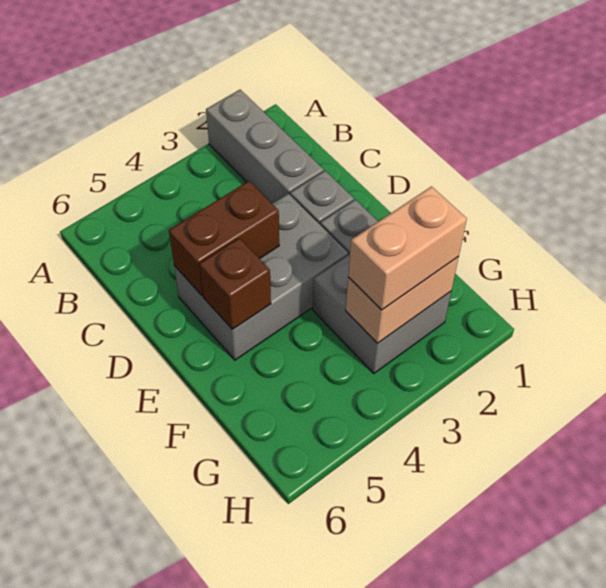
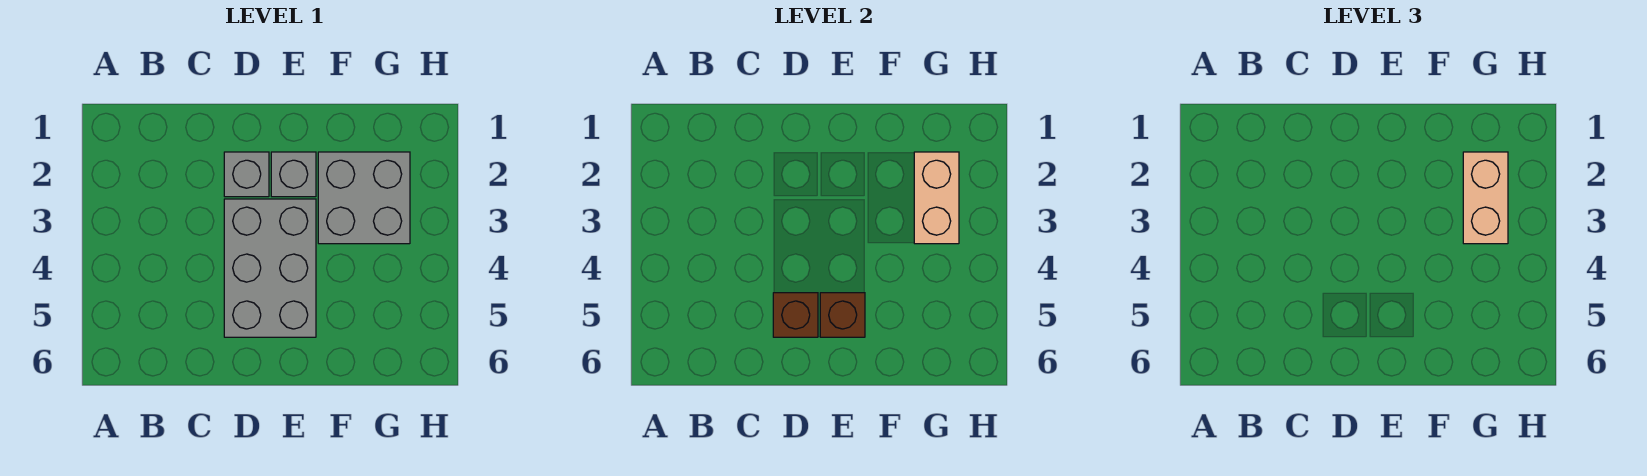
grey brick A2:C2 level 1 -> none
brown brick D4:D5 level 2 -> brown brick D5 level 2

